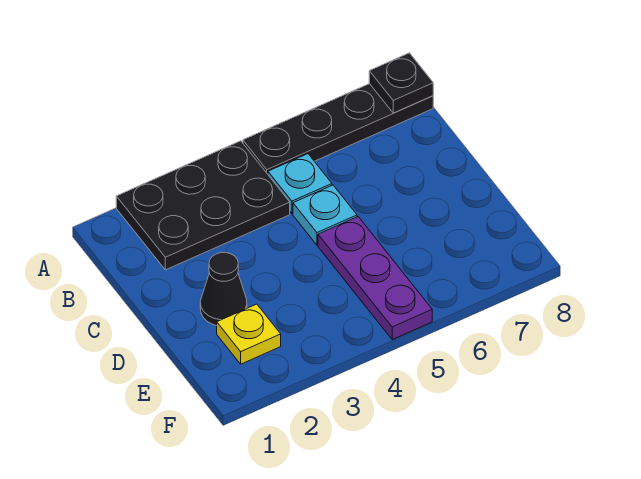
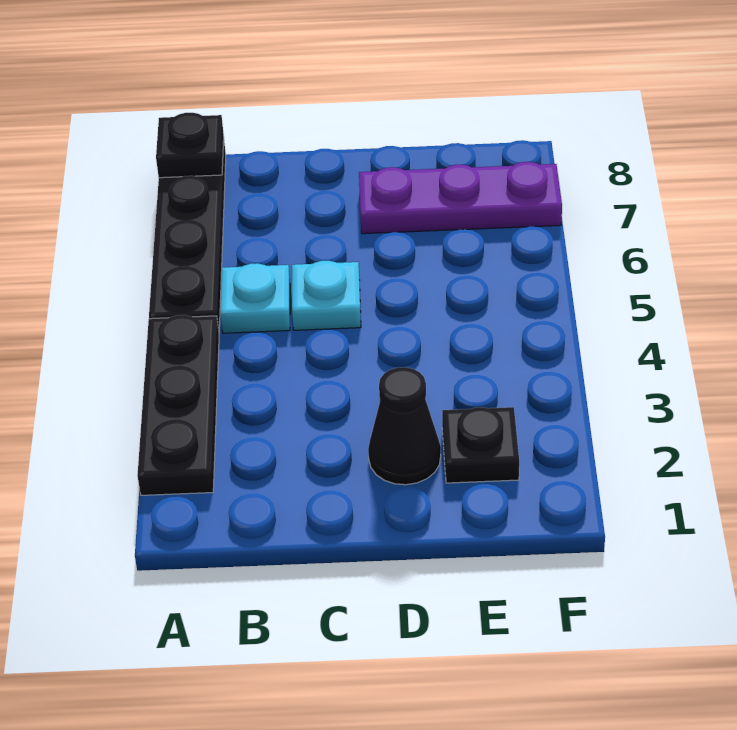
black plate A2:B4 level 1 -> black plate A2:A4 level 1
purple plate D5:F5 level 1 -> purple plate D7:F7 level 1
yellow plate E2 level 1 -> black plate E2 level 1

